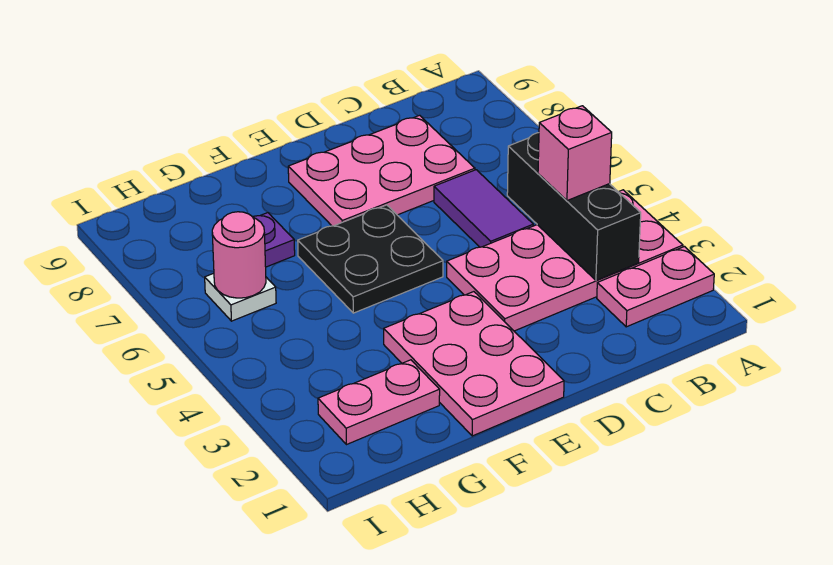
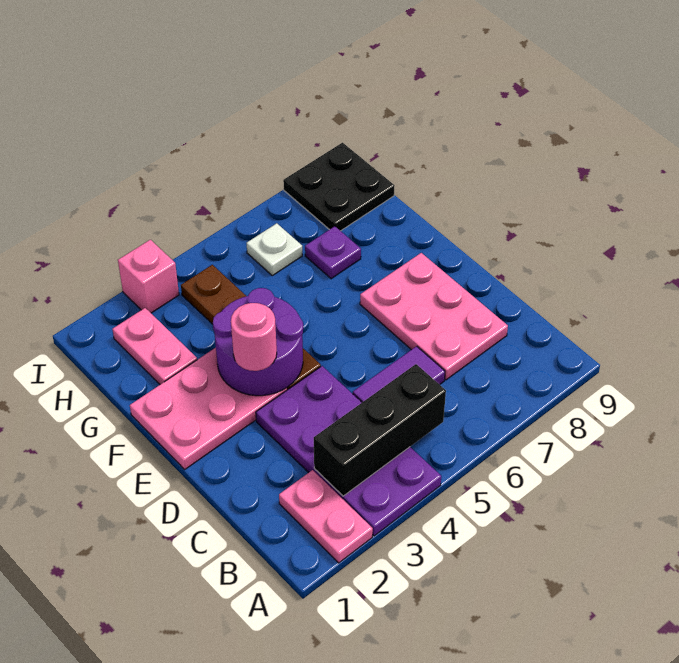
pink plate A3:D4 level 1 -> purple plate A3:D4 level 1
pink brick B4 level 3 -> pink brick I3 level 1
none -> purple round brick E3:F4 level 2
none -> brown plate E4:H4 level 1
black plate E5:F6 level 1 -> black plate H8:I9 level 1
pink round brick H6 level 2 -> pink round brick E3 level 3

